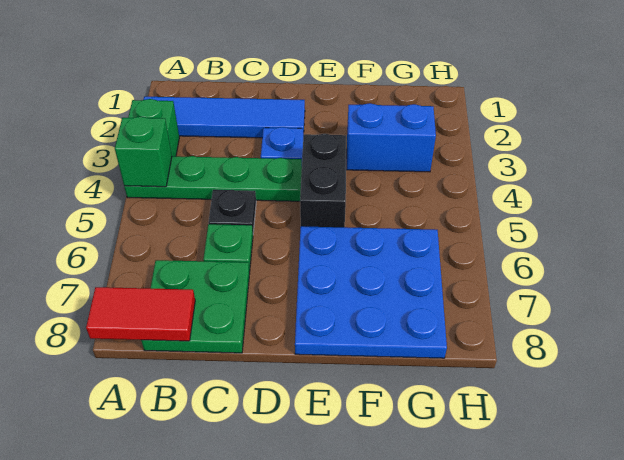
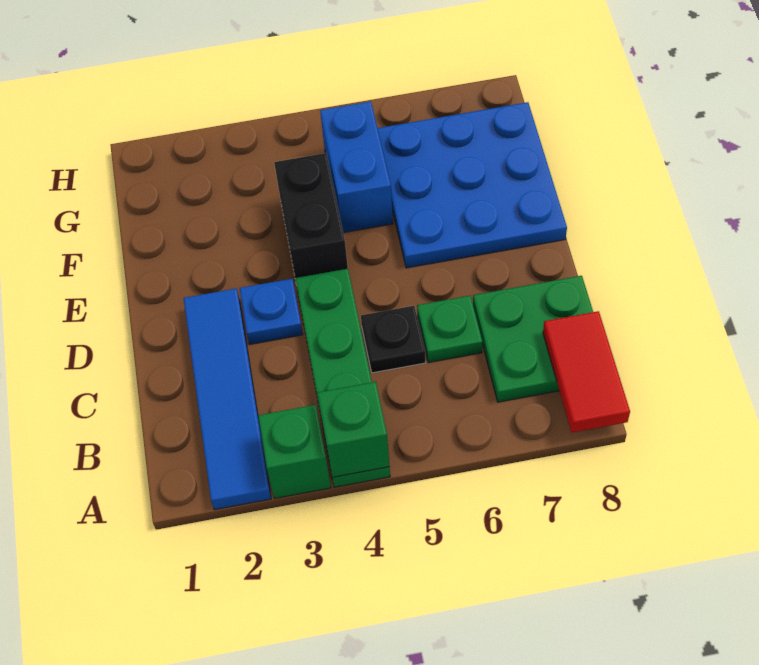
black brick E4:E5 level 1 -> black brick E4:F4 level 1
blue brick F3:G3 level 1 -> blue brick F5:G5 level 1

